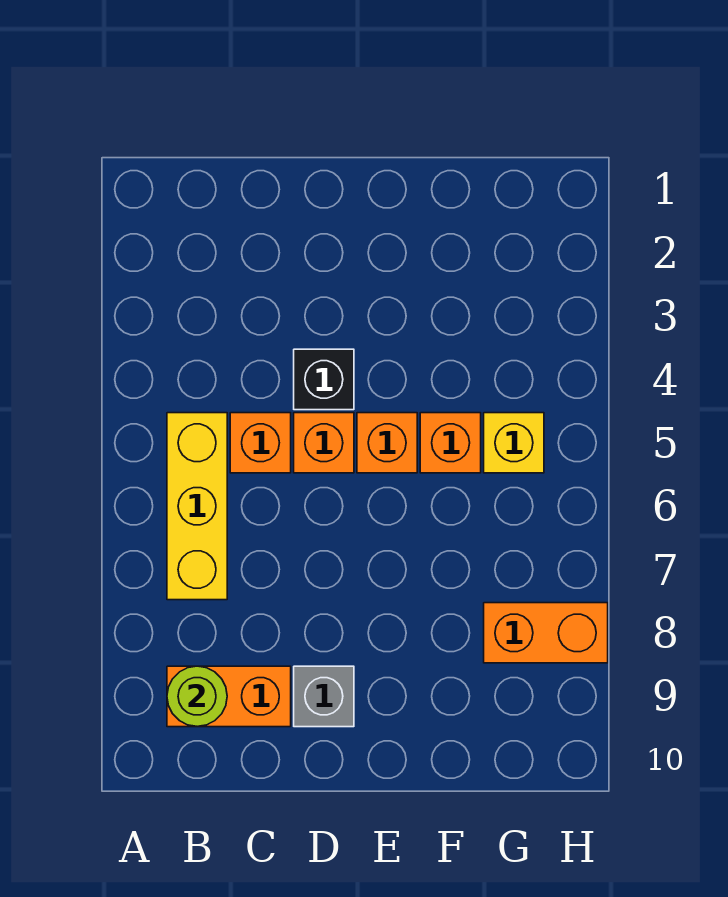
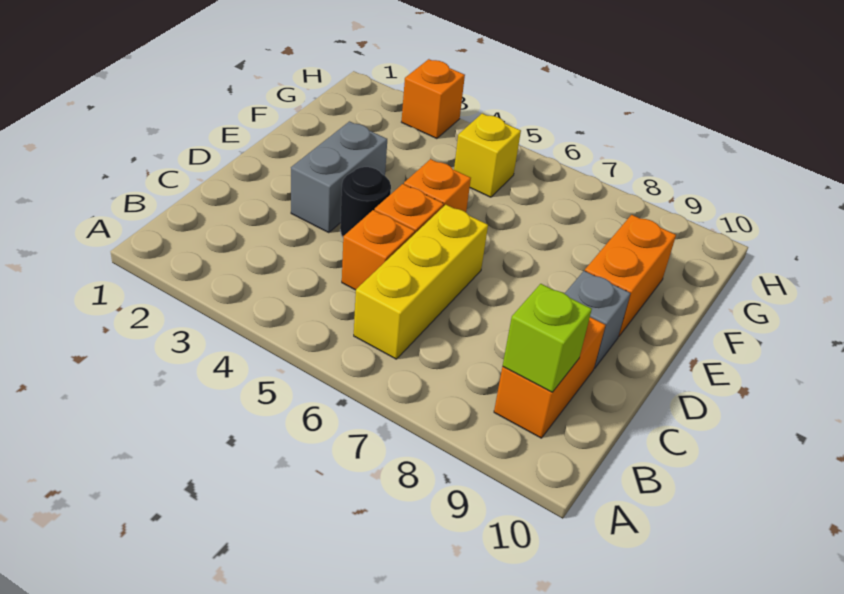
yellow brick B5:B7 level 1 -> yellow brick B6:D6 level 1
lime round brick B9 level 2 -> lime brick B9 level 2
none -> grey brick D3:E3 level 1
black brick D4 level 1 -> black round brick D4 level 1
orange brick F5 level 1 -> orange brick H3 level 1
orange brick G8:H8 level 1 -> orange brick E9:F9 level 1

